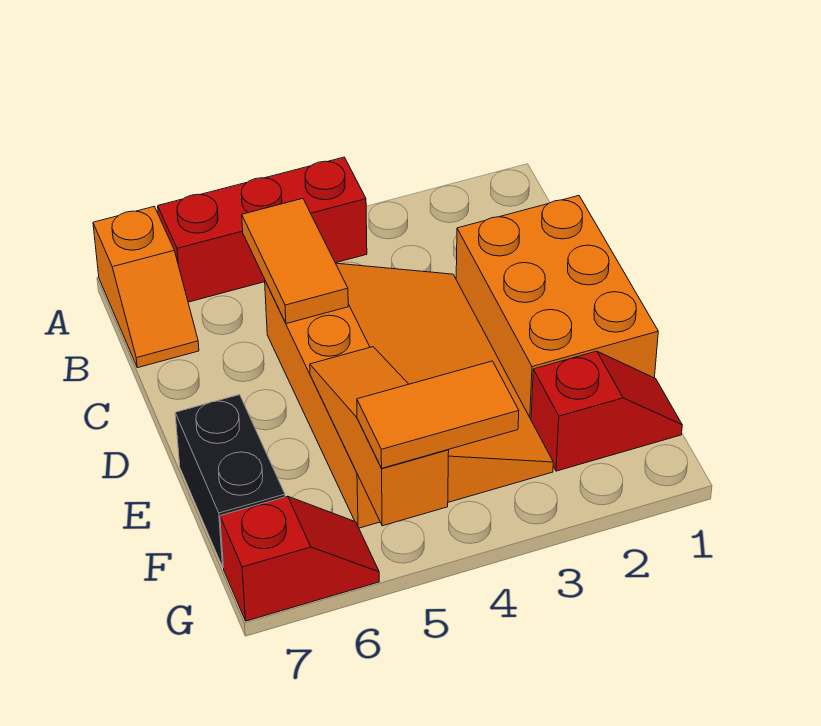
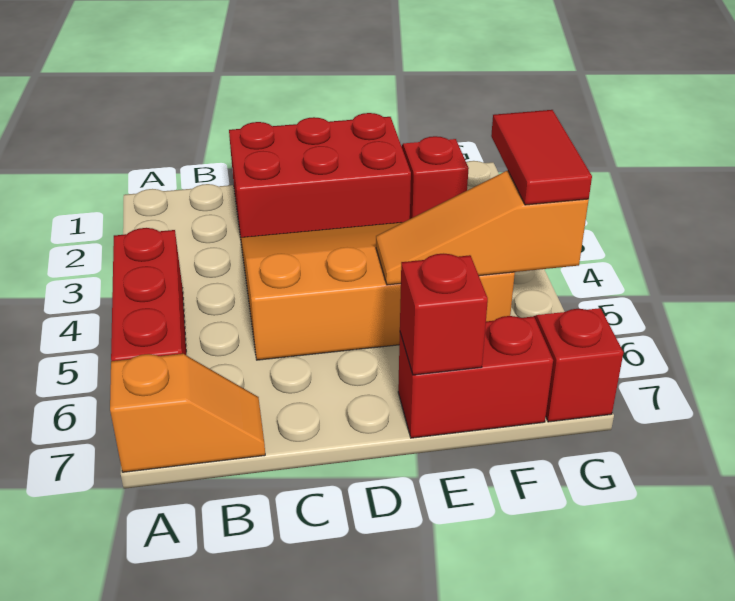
orange tile B5:C5 level 2 -> none
orange brick C1:E2 level 1 -> red brick C1:E2 level 1
black brick E7:F7 level 1 -> red brick E7:F7 level 1
none -> red brick E7 level 2
orange tile G4:G5 level 3 -> red tile G4:G5 level 3

